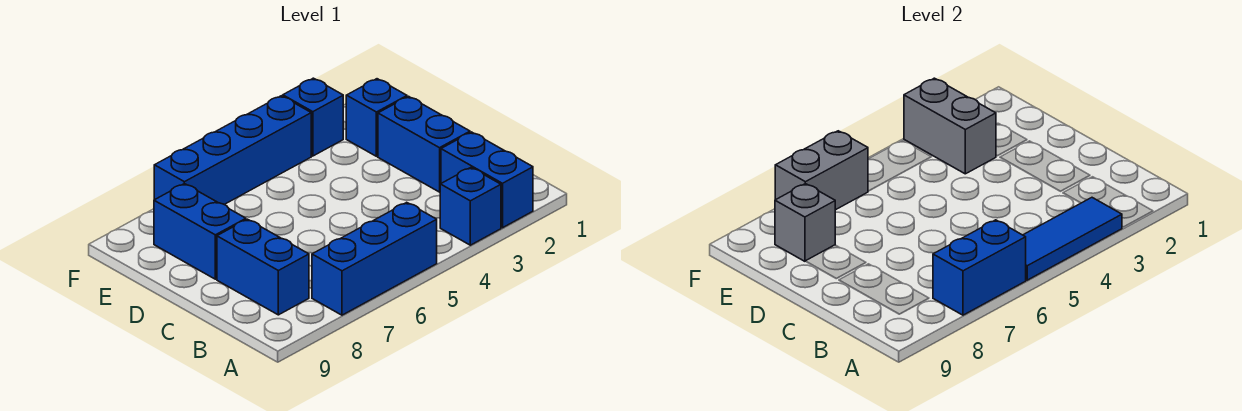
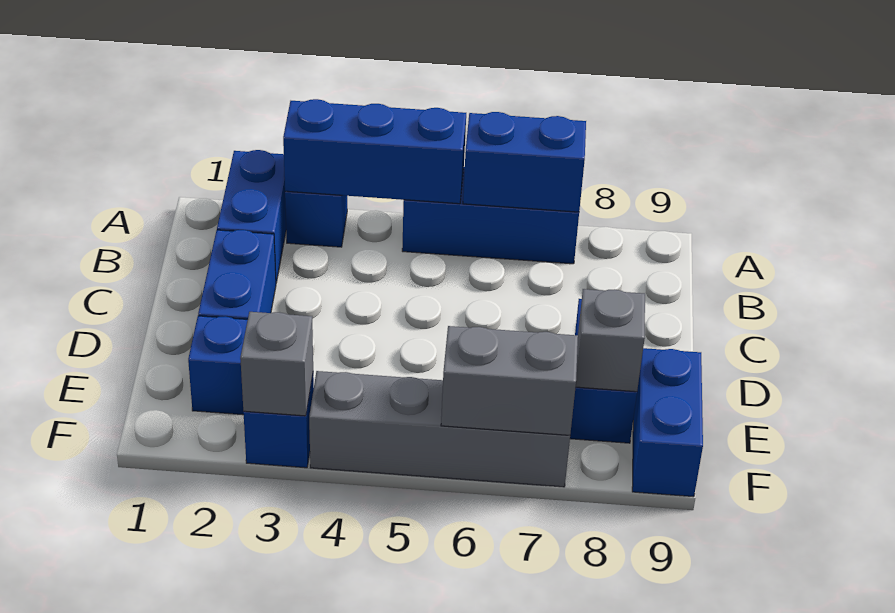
blue tile A3:A5 level 2 -> blue brick A3:A5 level 2
blue brick B8:C8 level 1 -> blue brick E9:F9 level 1
grey brick E3:F3 level 2 -> grey brick F3 level 2
blue brick F4:F7 level 1 -> grey brick F4:F7 level 1

